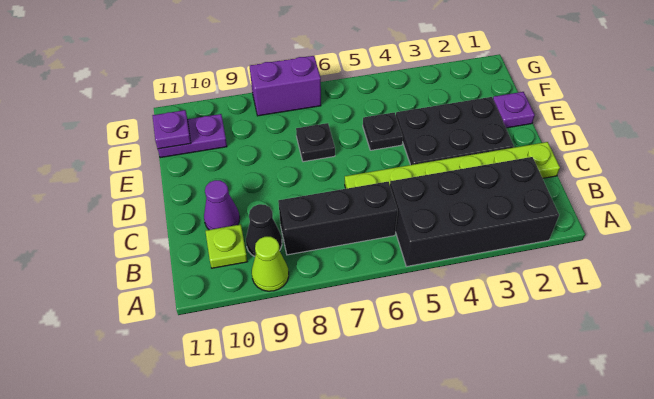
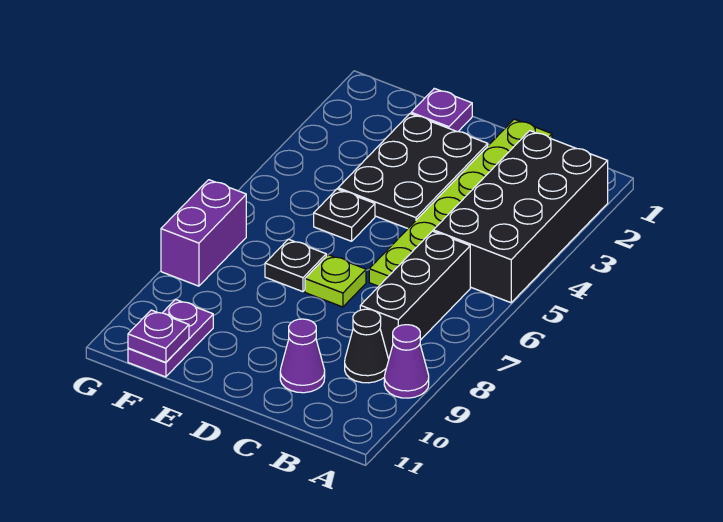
lime cone A9 level 1 -> purple cone A9 level 1
lime plate B10 level 1 -> lime plate D7 level 1

